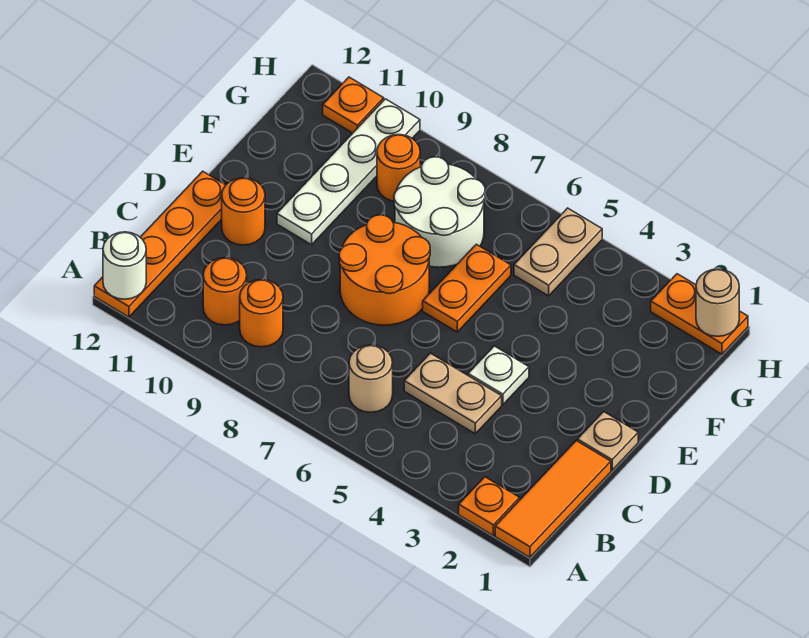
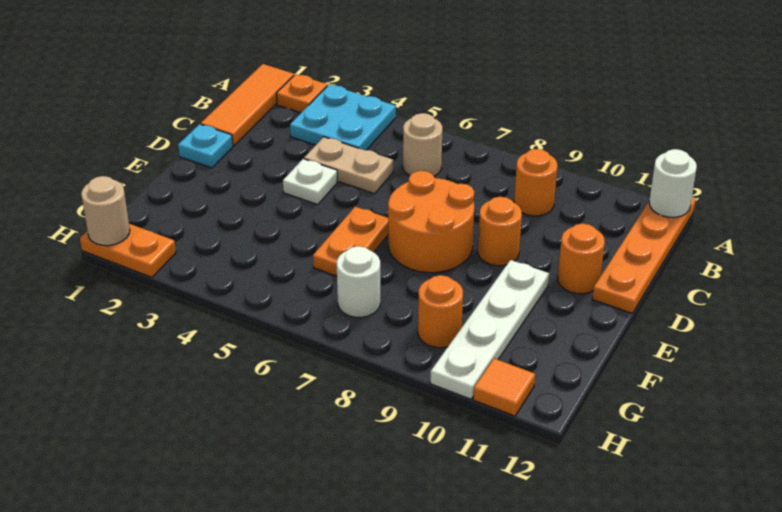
none -> cyan plate A3:B4 level 1
orange round brick B10 level 1 -> orange round brick D9 level 1
tan plate D1 level 1 -> cyan plate D1 level 1
white round brick F7:G8 level 1 -> white round brick G7 level 1
tan plate G5:H5 level 1 -> none
orange plate H11 level 1 -> orange tile H11 level 1

